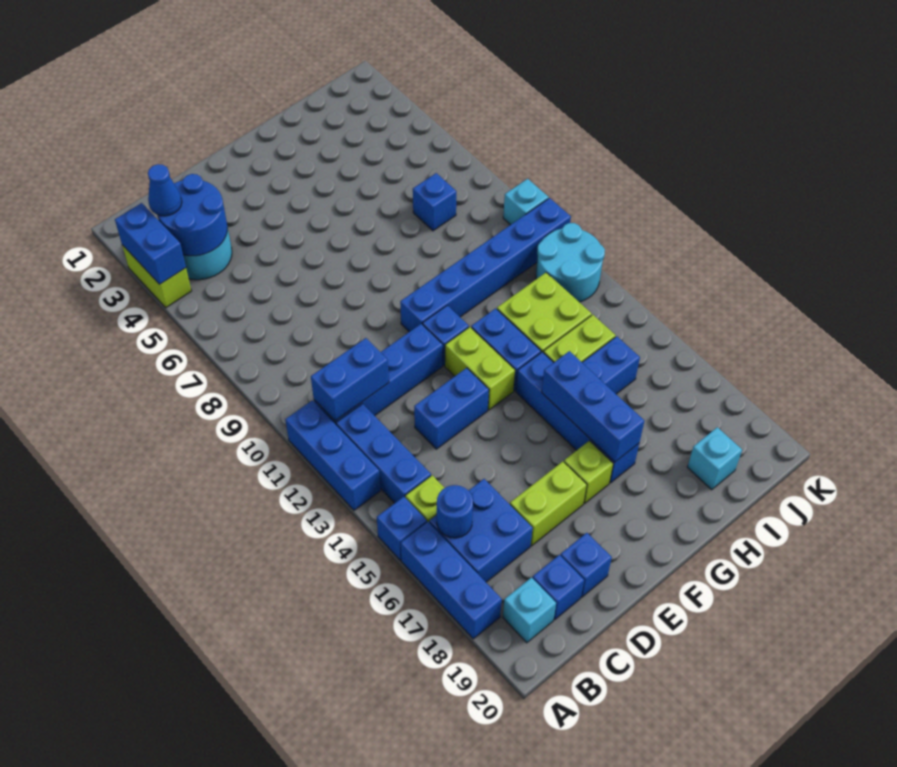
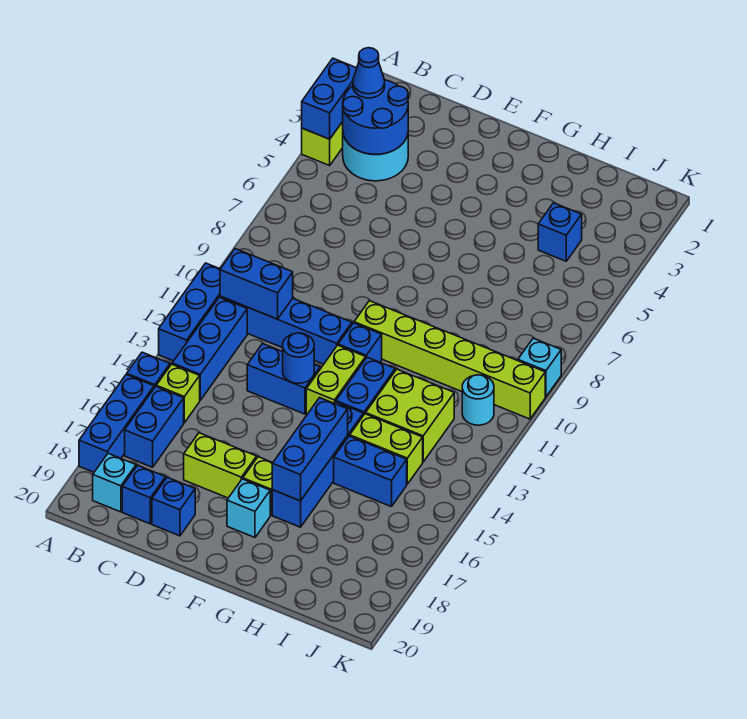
blue brick B16:C17 level 1 -> blue brick B16:B17 level 1
blue round brick B16 level 2 -> blue round brick E13 level 2
blue brick F10:K10 level 1 -> lime brick F10:K10 level 1
blue brick I7 level 1 -> blue brick I4 level 1
cyan brick I19 level 1 -> cyan brick F18 level 1
cyan round brick J11:K12 level 1 -> cyan round brick J11 level 1

